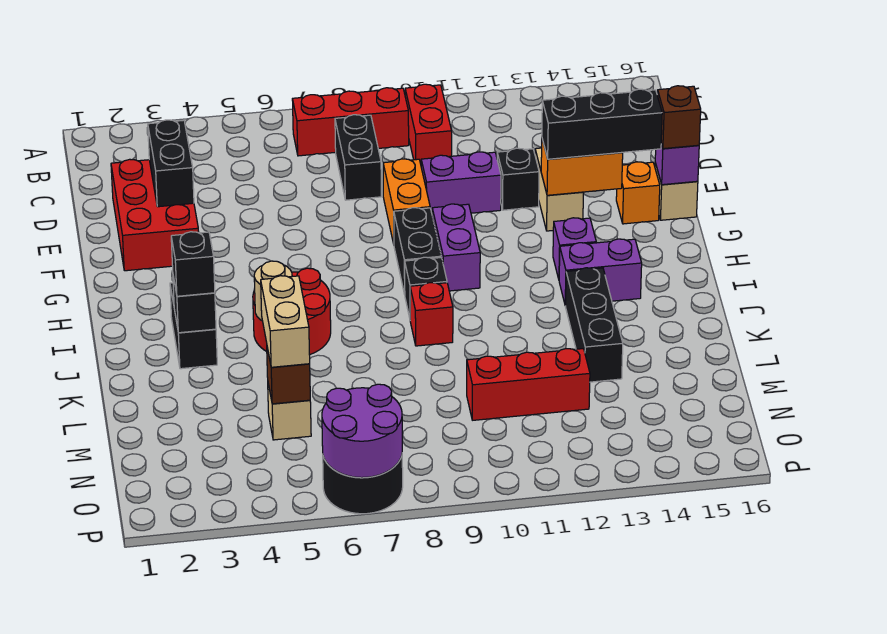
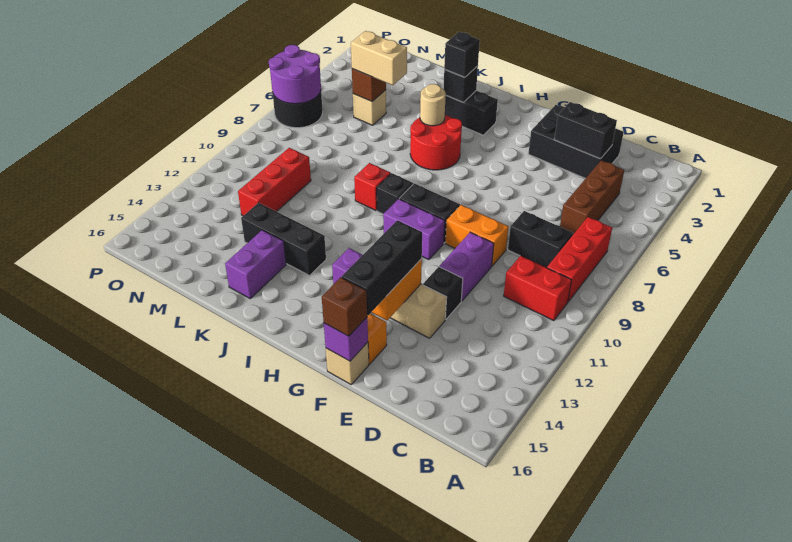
none -> brown brick C4:C6 level 1
red brick D2:F3 level 1 -> black brick D2:F3 level 1
purple brick I13:I14 level 1 -> purple brick K14:K15 level 1

